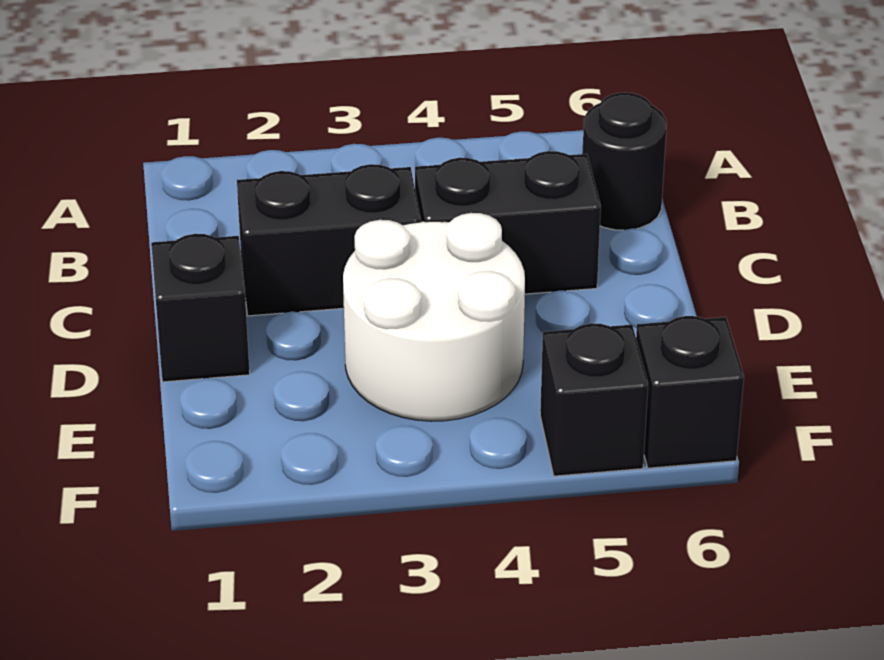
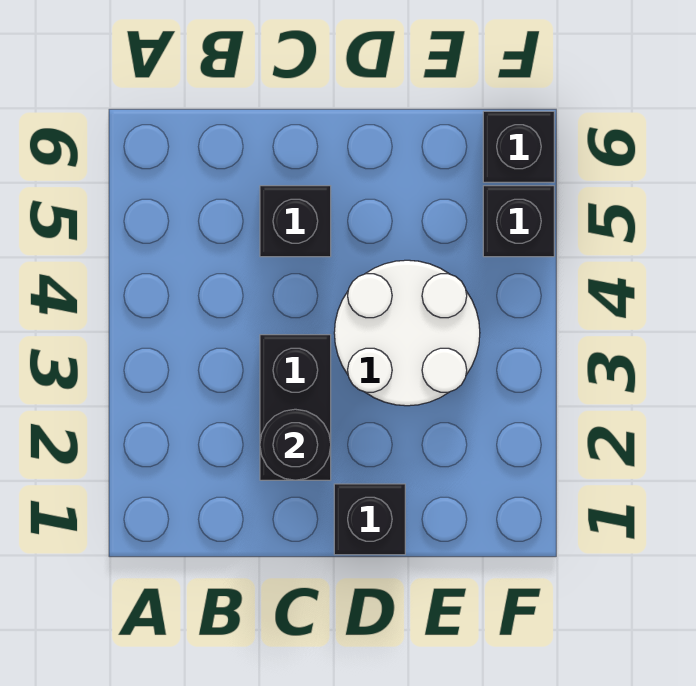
black round brick B6 level 1 -> black round brick C2 level 2
black brick C4:C5 level 1 -> black brick C5 level 1

